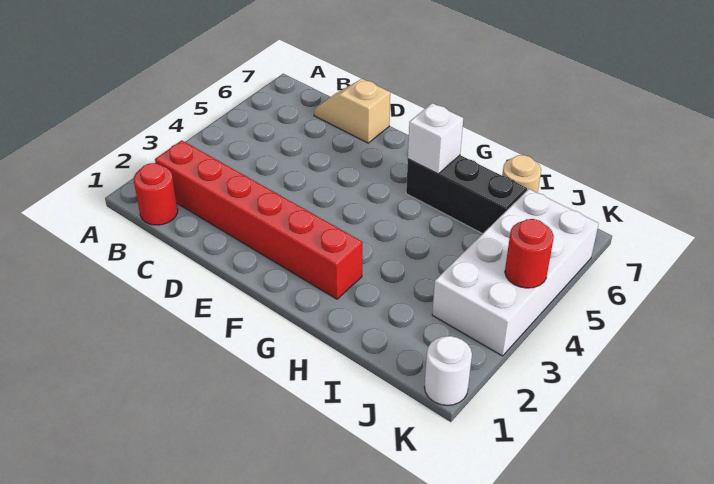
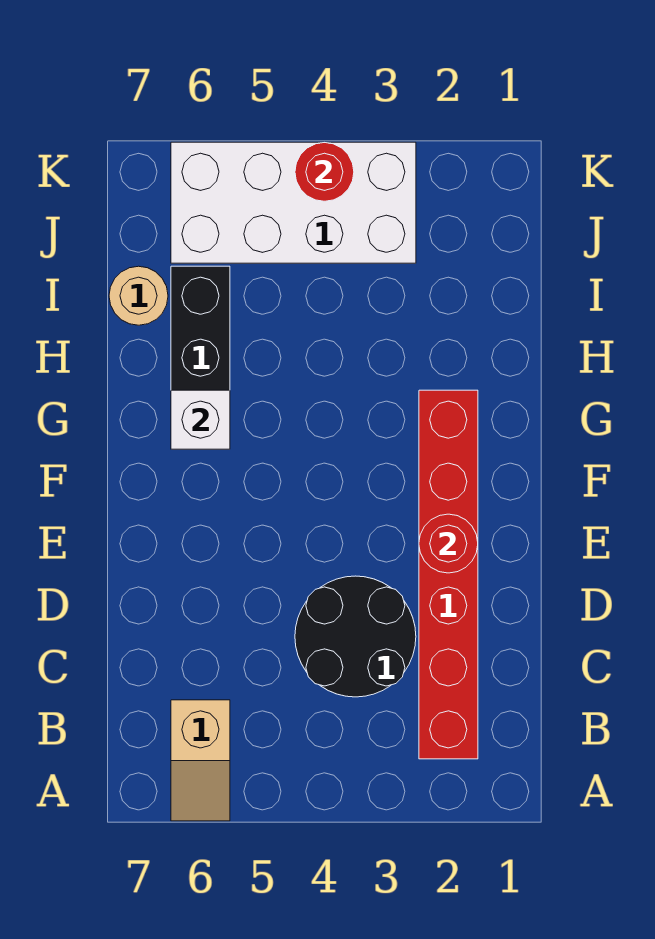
red round brick B1 level 1 -> red round brick E2 level 2
none -> black round brick C3:D4 level 1
tan slope C7:D7 level 1 top D -> tan slope A6:B6 level 1 top B
white round brick K1 level 1 -> none

